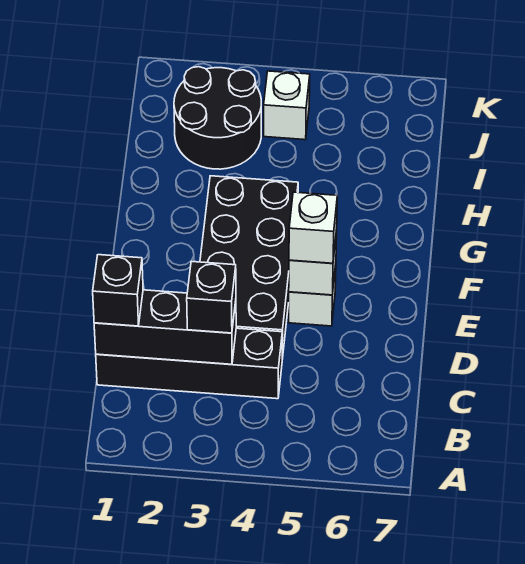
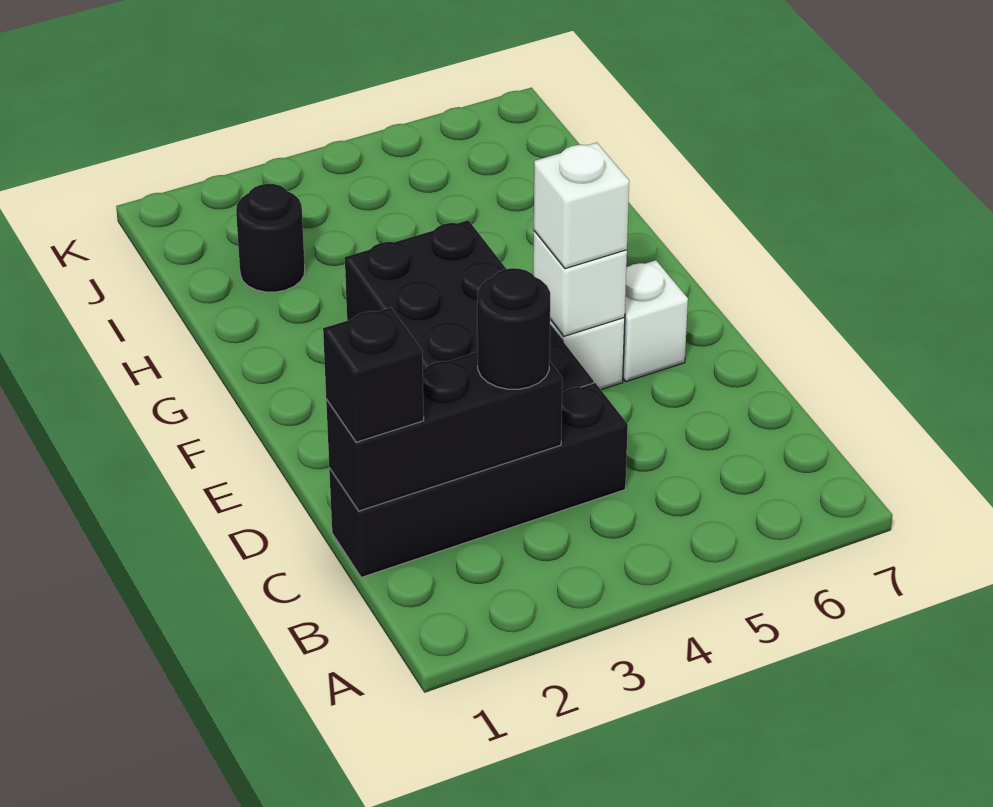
black brick C3 level 3 -> black round brick C3 level 3
black round brick I2:J3 level 1 -> black round brick I2 level 1
white brick J4 level 1 -> white brick E6 level 1

